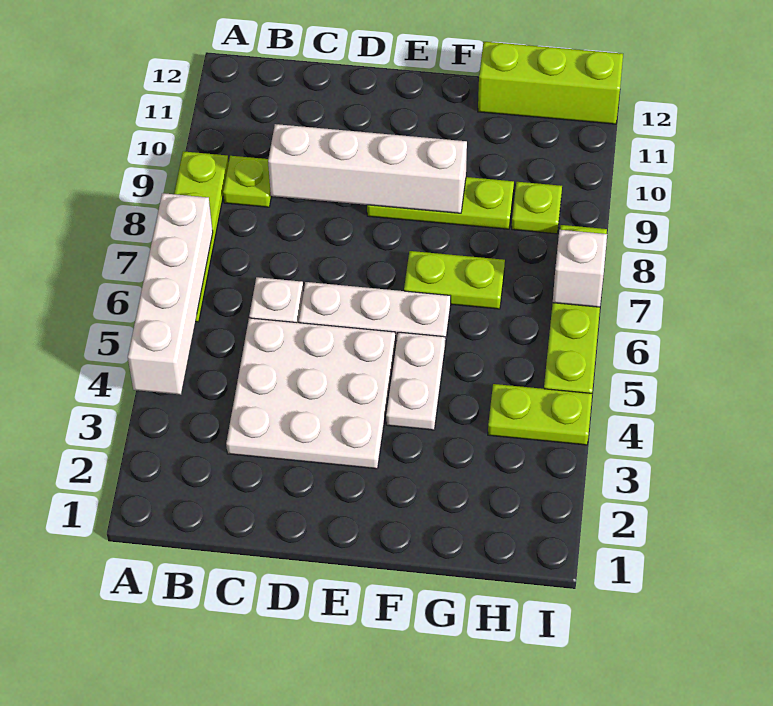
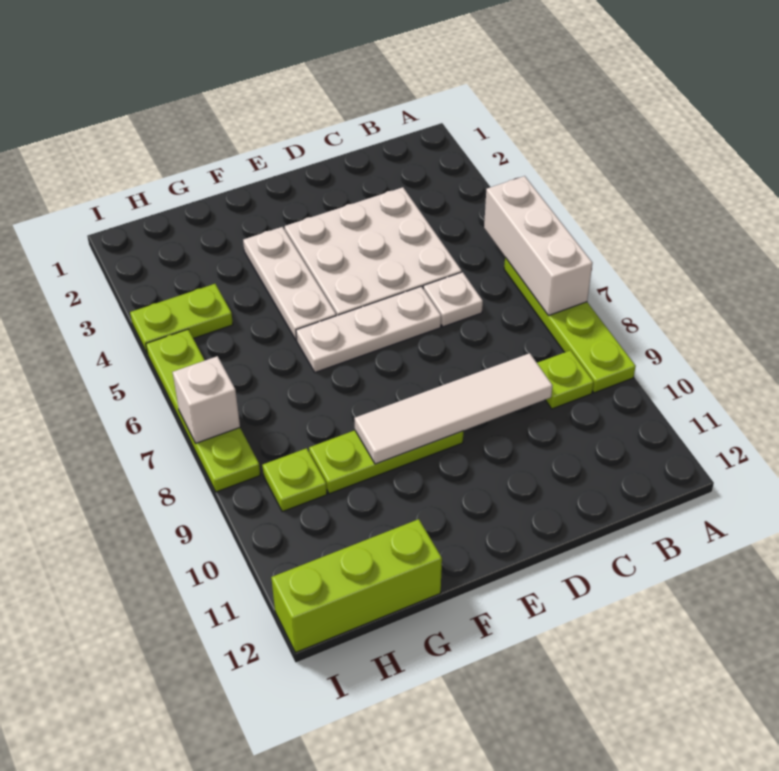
white brick A4:A7 level 2 -> white brick A5:A7 level 2
white brick C9:F9 level 2 -> white tile C9:F9 level 2
white plate F4:F5 level 1 -> white plate F3:F5 level 1
lime plate F7:G7 level 1 -> none

